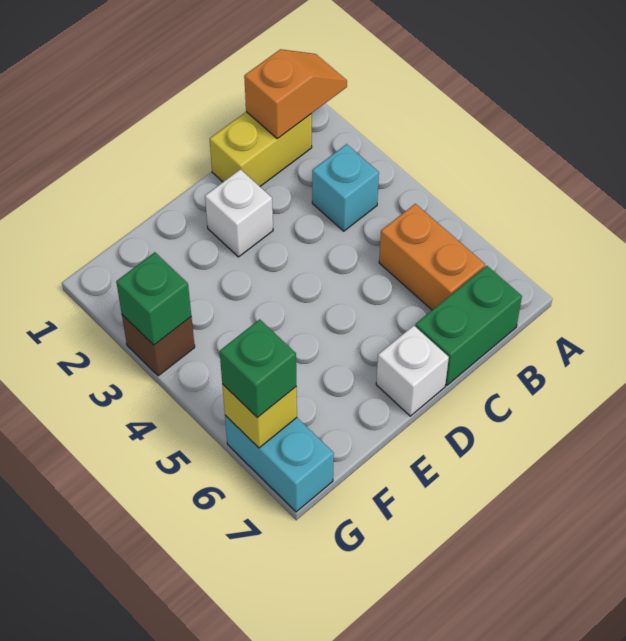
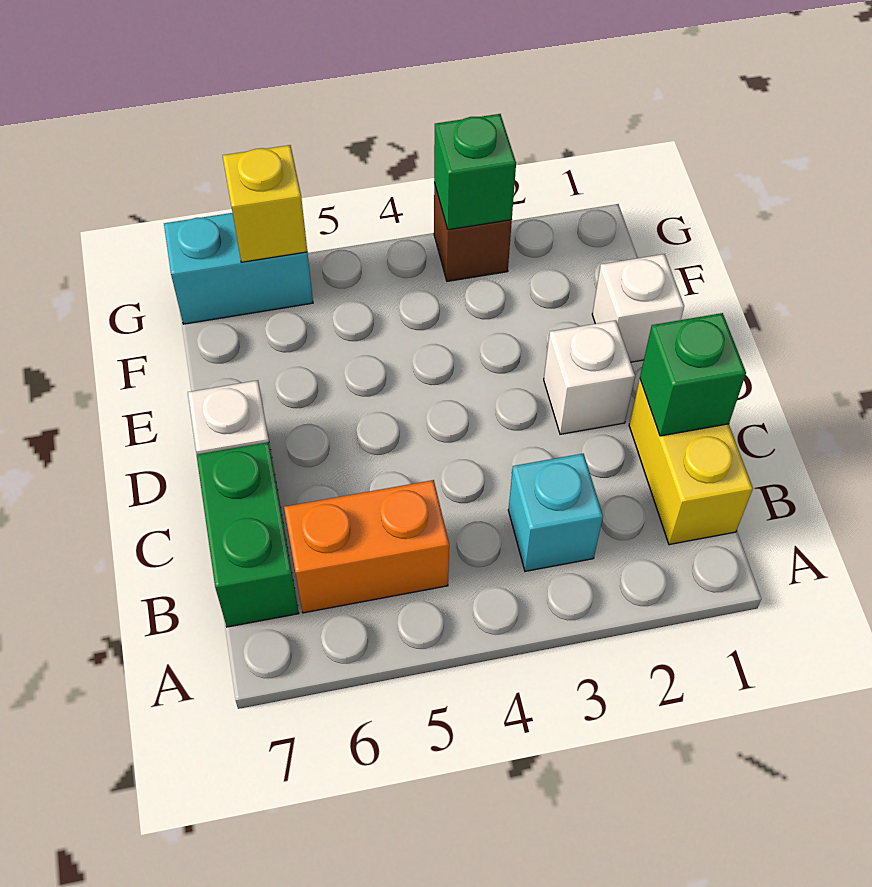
orange slope A1:B1 level 2 top B -> none
none -> white brick E1 level 1
green brick G6 level 3 -> green brick C1 level 2

